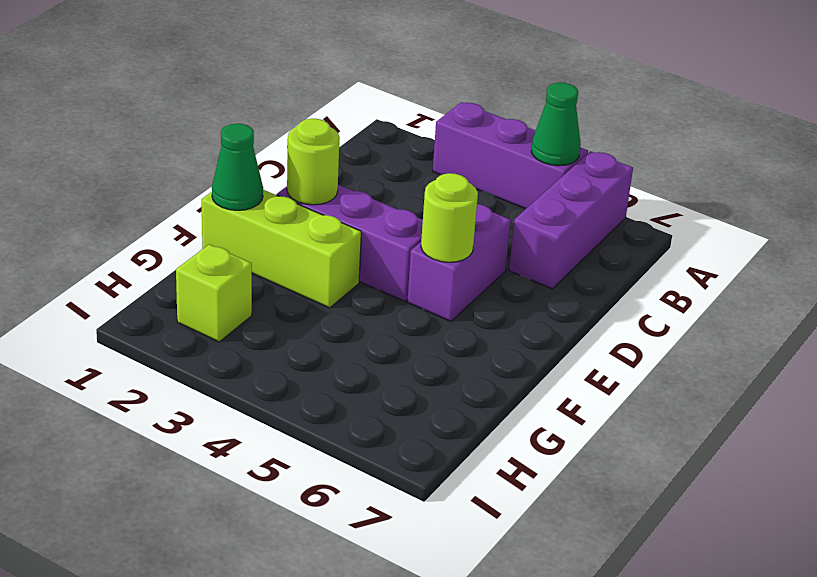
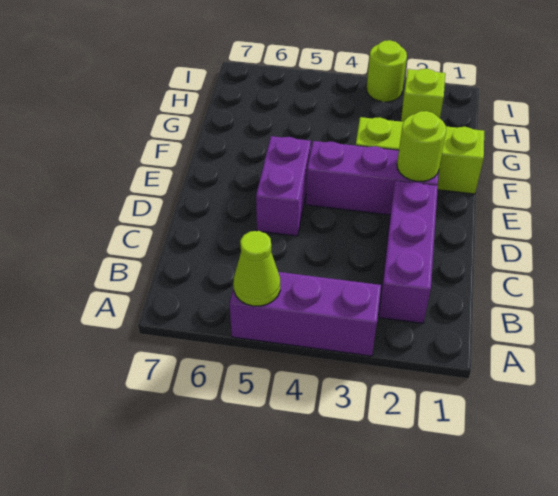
green cone A5 level 2 -> lime cone A5 level 2
purple brick A6:C6 level 1 -> purple brick B2:D2 level 1
lime round brick E5 level 2 -> lime round brick I3 level 1
green cone F1 level 2 -> none

